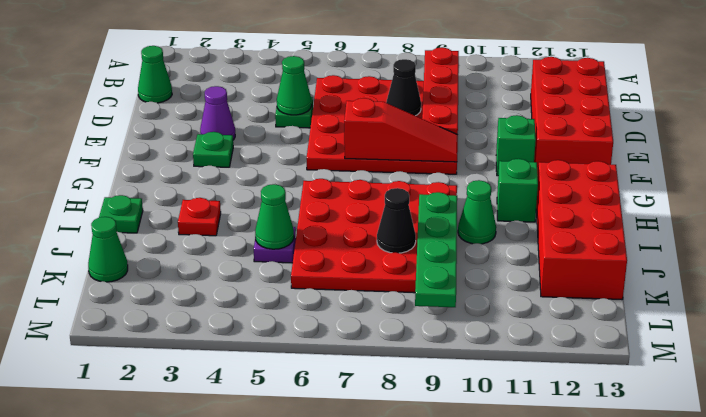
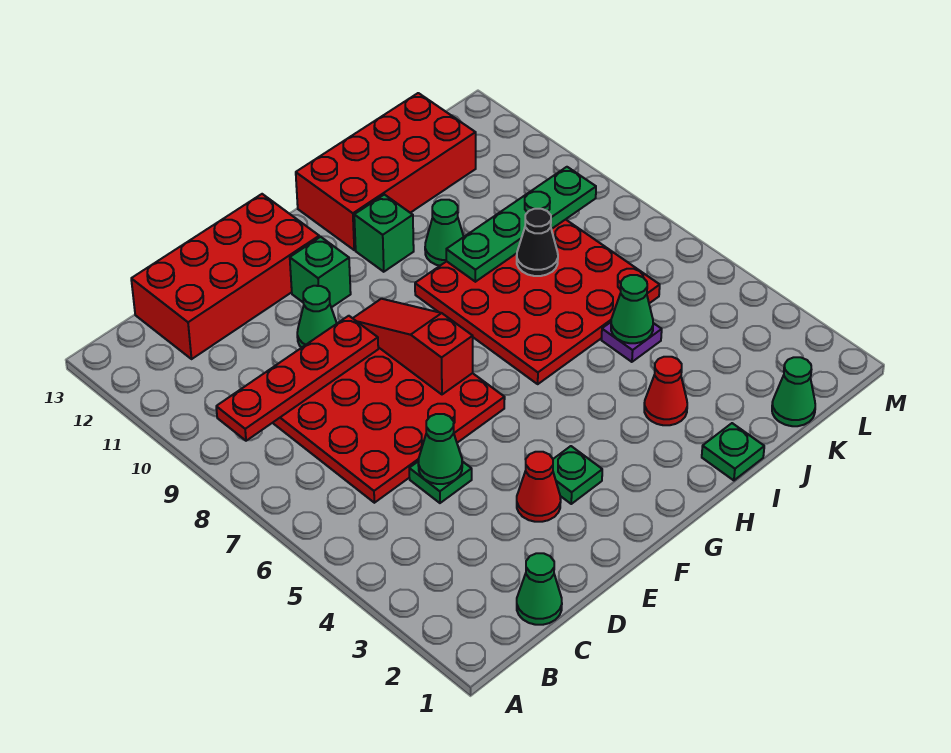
black cone D8 level 2 -> none
purple cone E3 level 1 -> red cone E3 level 1
none -> green cone E10 level 1
red plate I3 level 1 -> red cone I3 level 1

